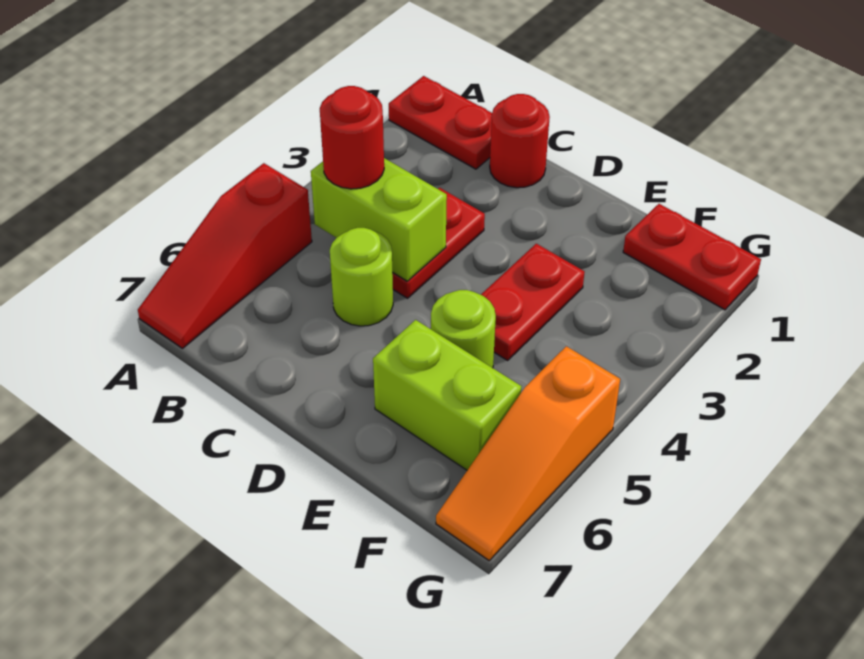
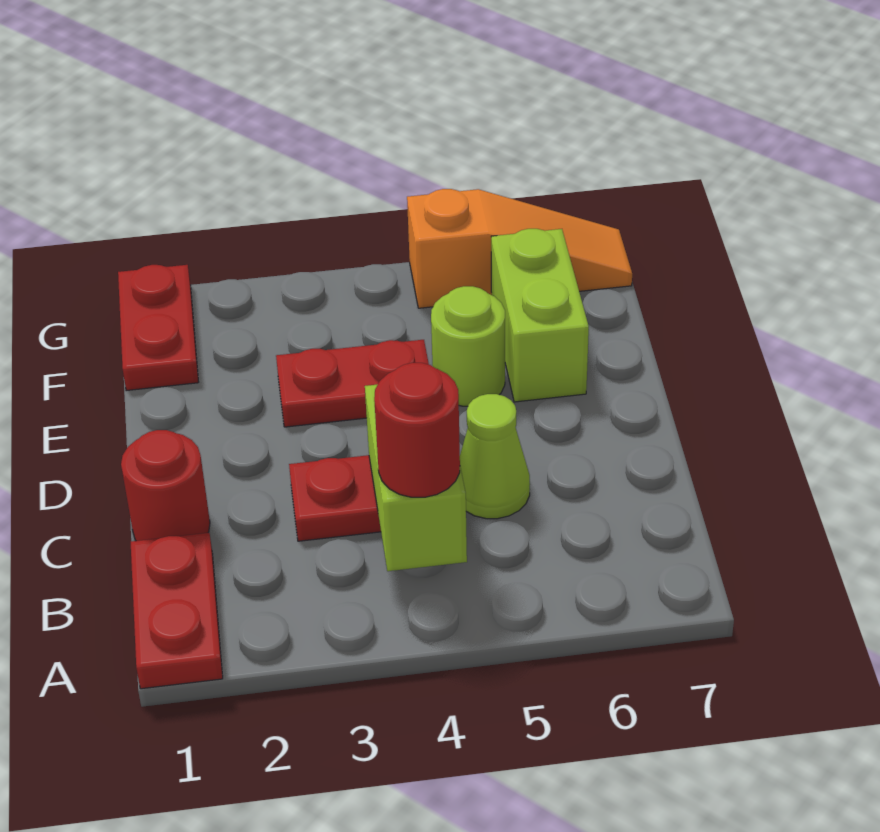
red slope A5:A7 level 1 top 5 -> none
lime round brick C5 level 1 -> lime cone C5 level 1

